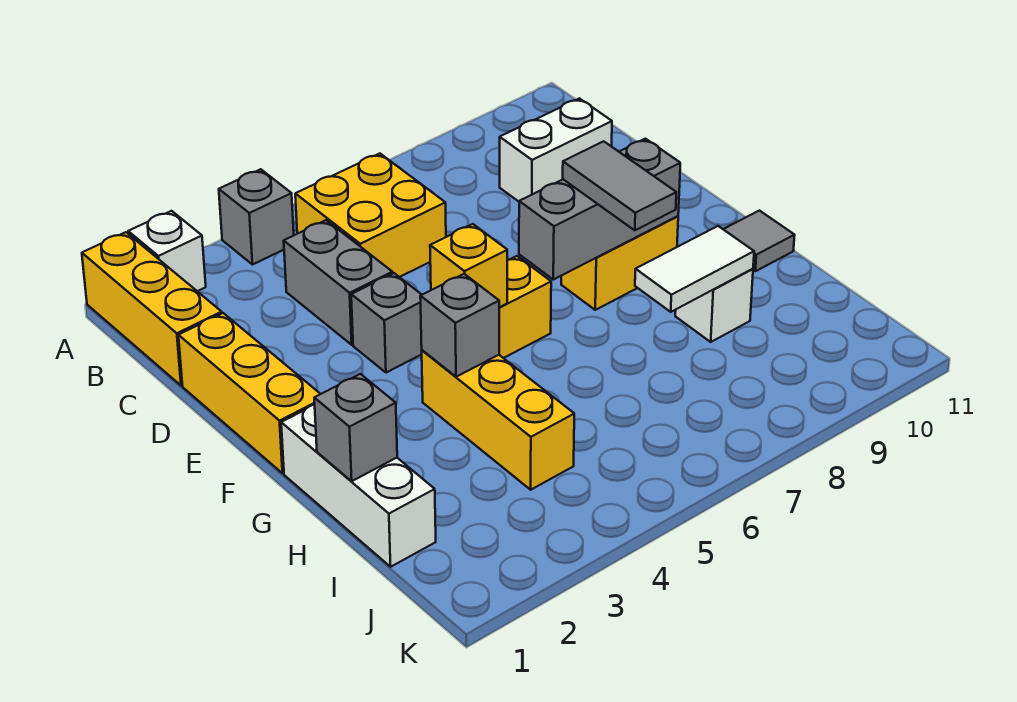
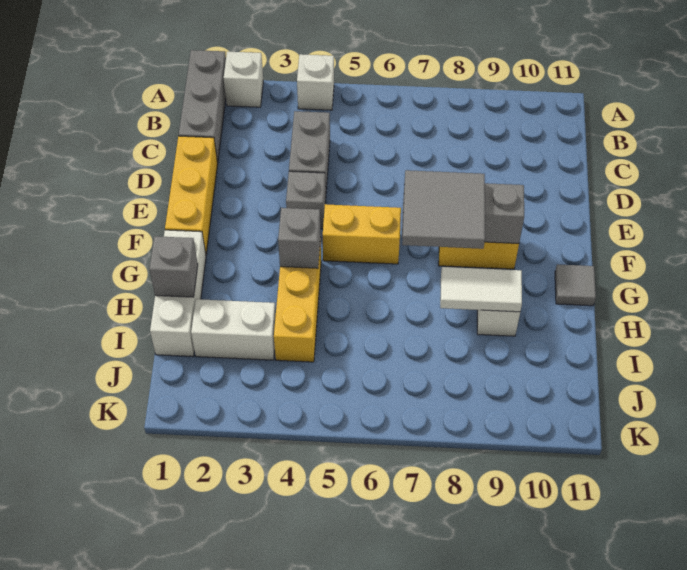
yellow brick A1:C1 level 1 -> grey brick A1:C1 level 1
grey brick A4 level 1 -> white brick A4 level 1
yellow brick B5:C6 level 1 -> none
white brick C9:C10 level 1 -> white brick I2:I3 level 1
yellow brick F5 level 2 -> none
grey tile F8:G8 level 3 -> grey tile F7:G8 level 3

